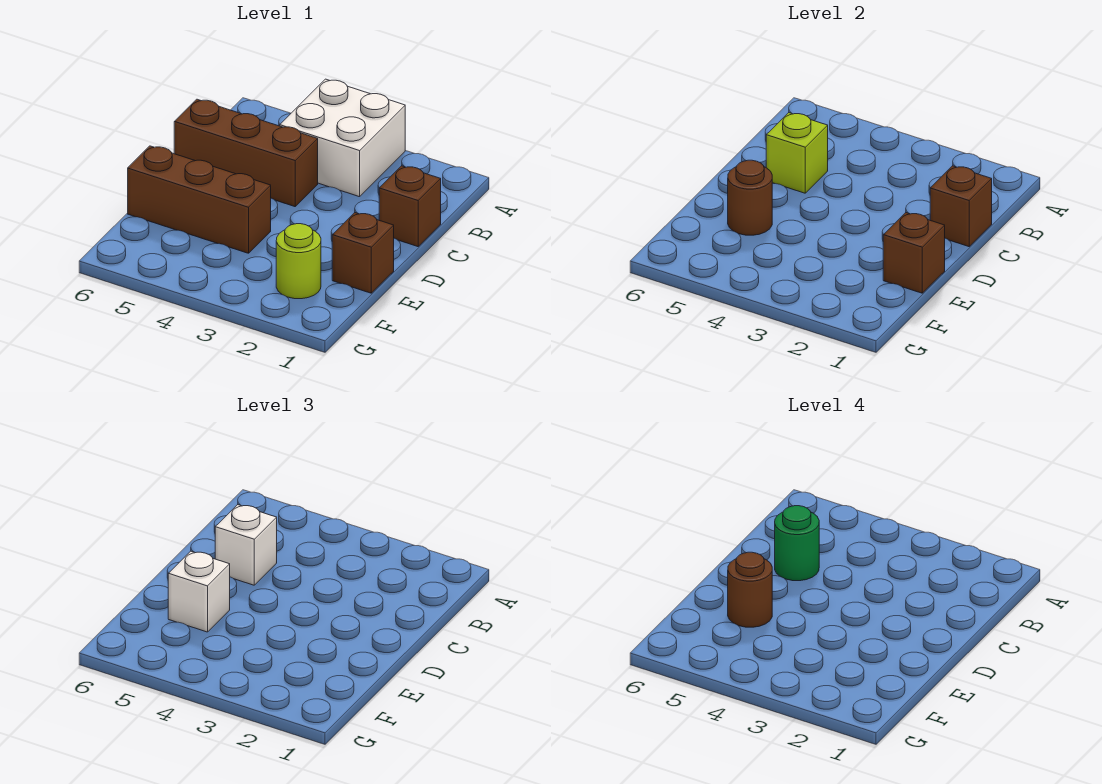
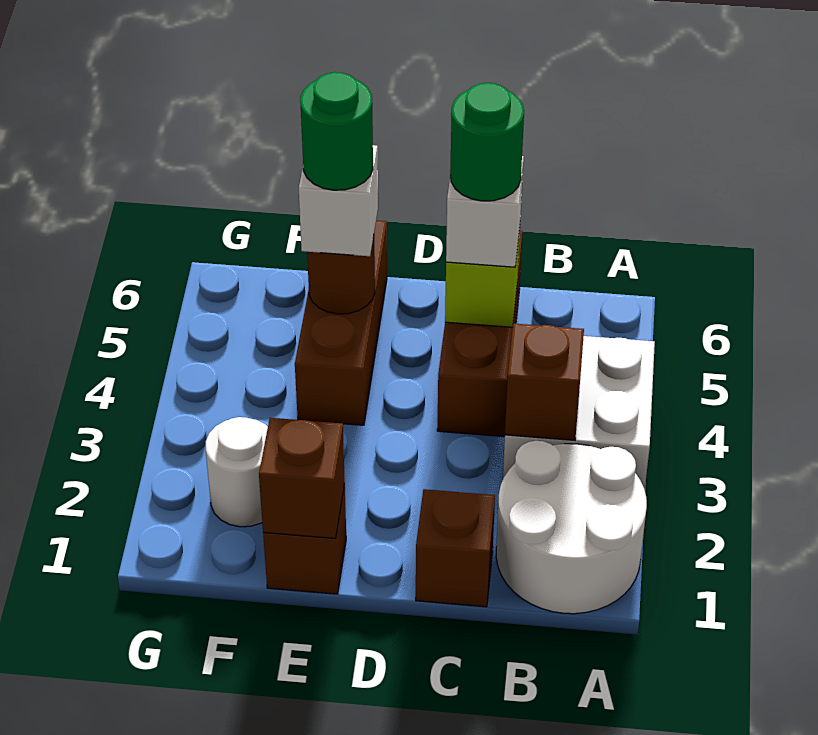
none -> white round brick A1:B2 level 1
brown brick C1 level 2 -> brown brick B3 level 2
brown round brick E5 level 4 -> green round brick E5 level 4
lime round brick F2 level 1 -> white round brick F2 level 1

